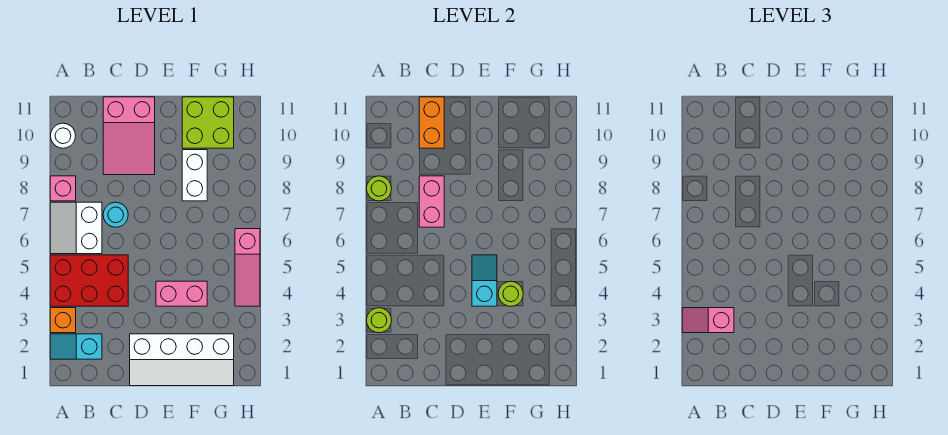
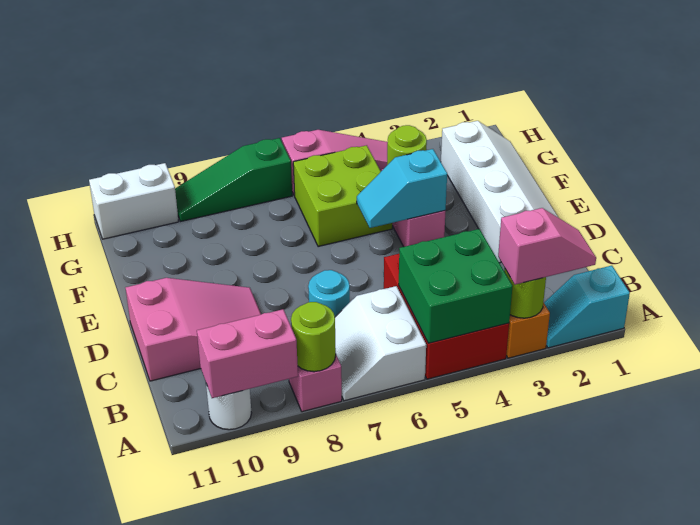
cyan slope A2:B2 level 1 top B -> cyan slope A1:A2 level 1 top 1
pink slope A3:B3 level 3 top B -> pink slope A2:A3 level 3 top 3
none -> green brick A4:B5 level 2
white slope A6:B7 level 1 top B -> white slope A6:B7 level 1 top 6
pink brick C7:C8 level 2 -> pink brick A9:A10 level 2
orange brick C10:C11 level 2 -> none
white brick F8:F9 level 1 -> white brick H10:H11 level 1
lime brick F10:G11 level 1 -> lime brick F5:G6 level 1
none -> green slope H7:H9 level 1 top 7

